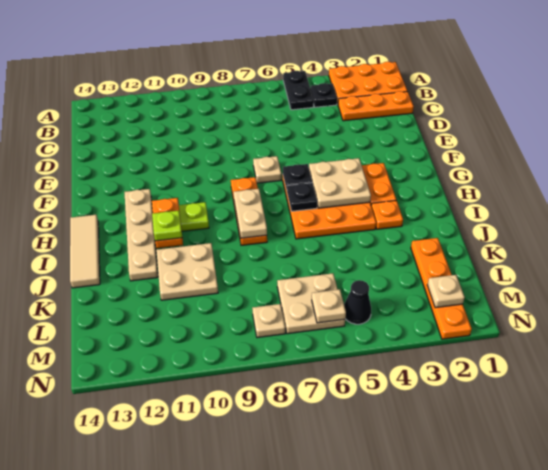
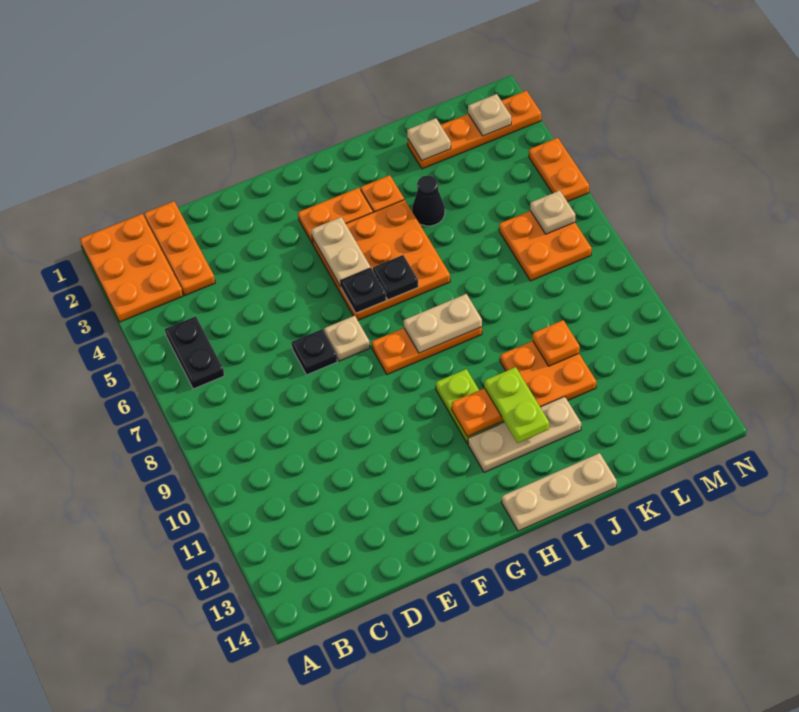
black plate A5:B5 level 1 -> black plate B5:B6 level 1
black plate B4 level 1 -> black plate E7 level 1
tan plate G4:H5 level 2 -> tan plate G4:G5 level 2
tan plate G12:J12 level 1 -> tan plate H12:J12 level 1
tan tile H14:J14 level 1 -> tan plate H14:J14 level 1
lime plate I11 level 3 -> lime plate I11:I12 level 3
tan plate J10:K11 level 1 -> orange plate J10:K11 level 1
none -> orange plate K10 level 2
tan plate L6:M7 level 1 -> orange plate L6:M7 level 1
black cone M5 level 1 -> black cone J4 level 1
tan plate M8 level 1 -> tan plate K2 level 2
none -> orange plate N4:N5 level 1

